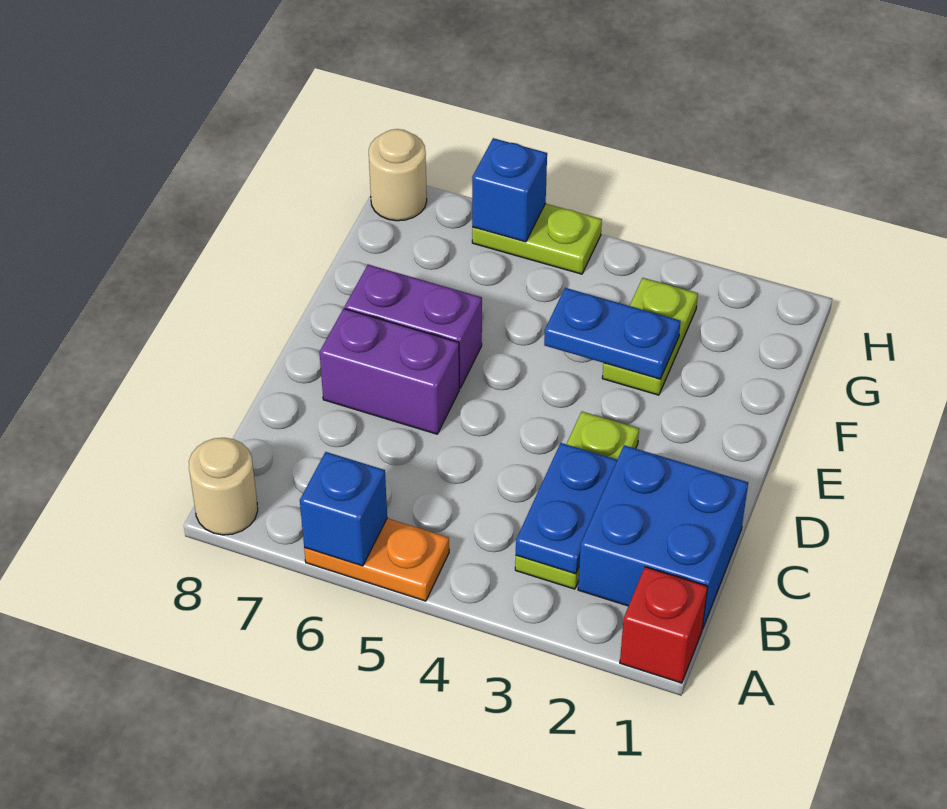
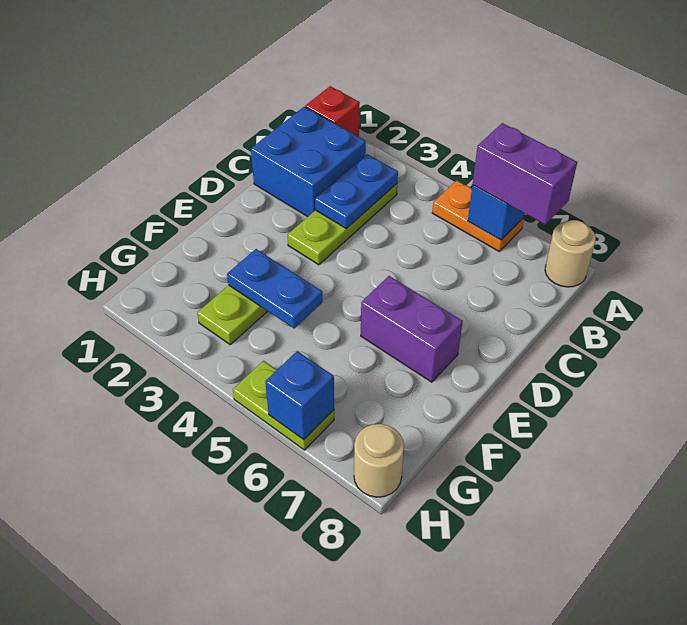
purple brick D6:D7 level 1 -> purple brick A6:A7 level 3

